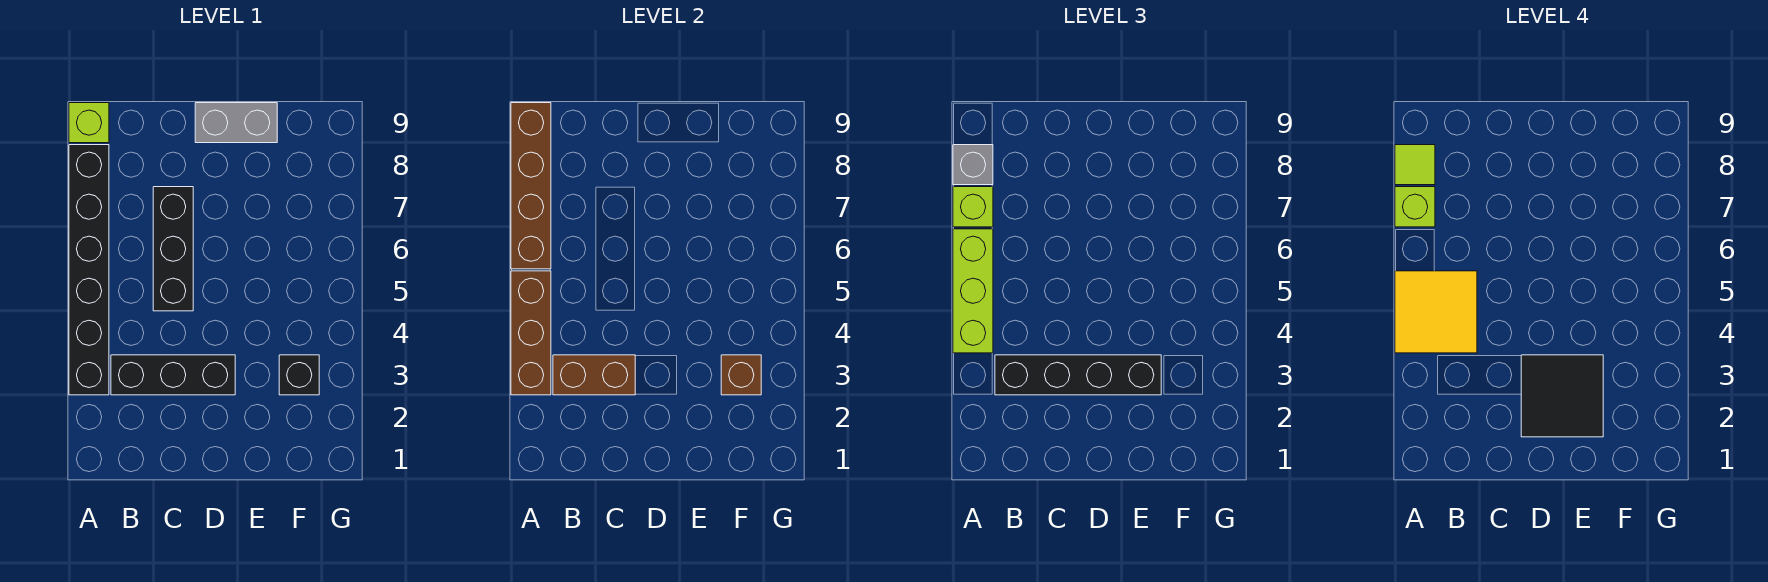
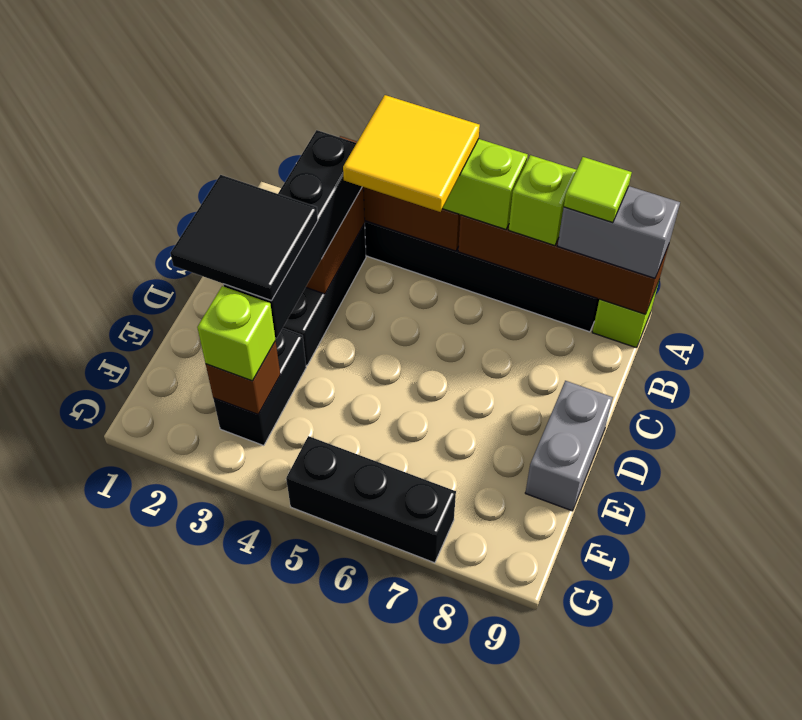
lime brick A7 level 4 -> lime brick F3 level 3
grey brick A8 level 3 -> grey brick A8:A9 level 3
black brick C5:C7 level 1 -> black brick G5:G7 level 1
black brick F3 level 1 -> black brick E3:F3 level 1

